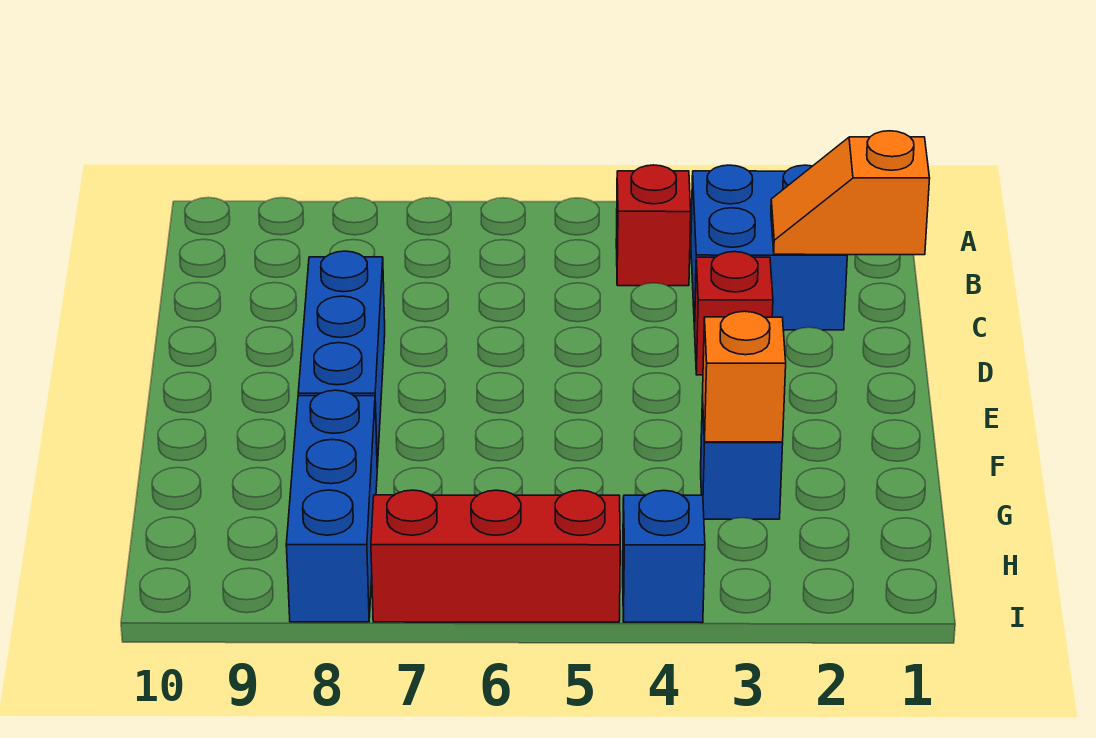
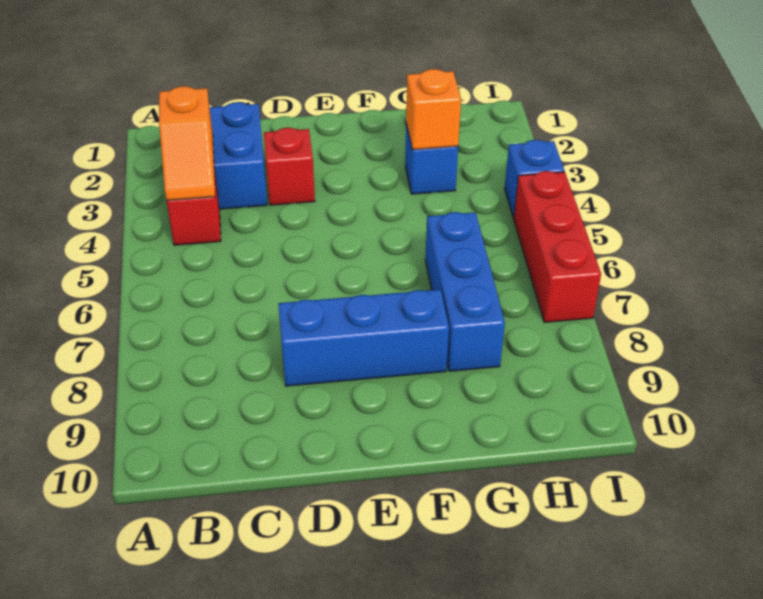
orange slope C1:C2 level 2 top 1 -> orange slope B3:B4 level 2 top 3
blue brick G8:I8 level 1 -> blue brick G6:G8 level 1

